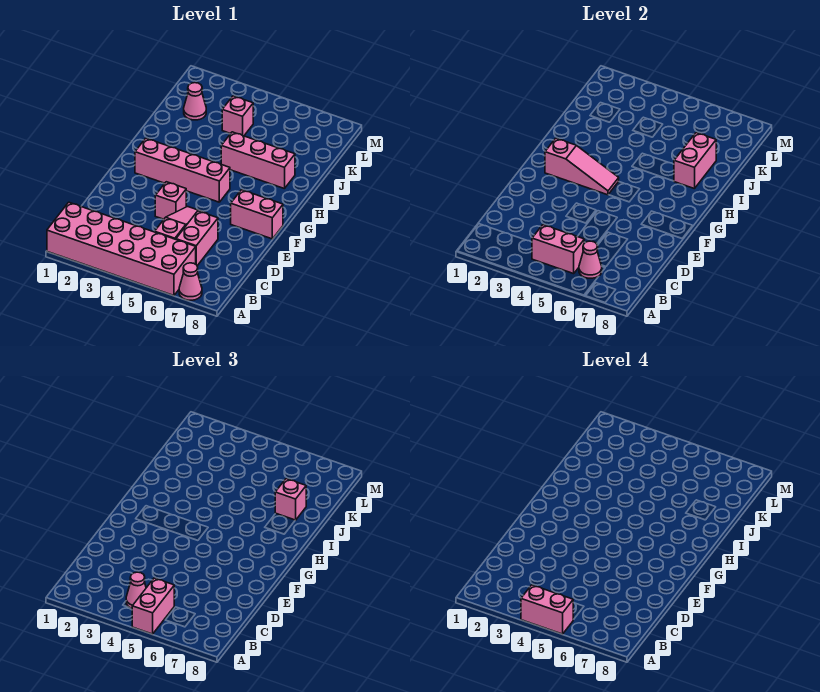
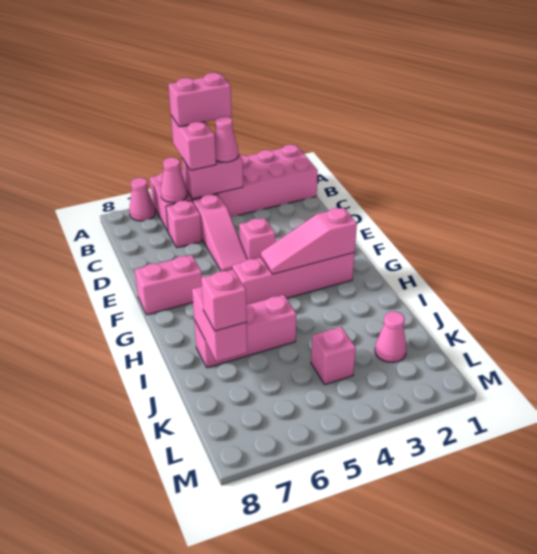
pink brick C6:D6 level 1 -> pink brick C6 level 1

